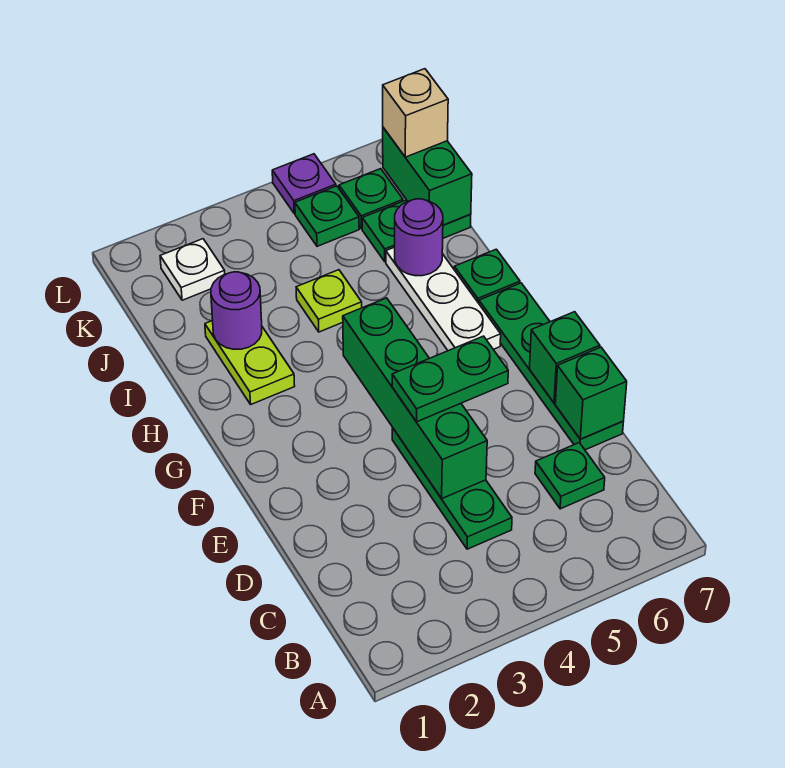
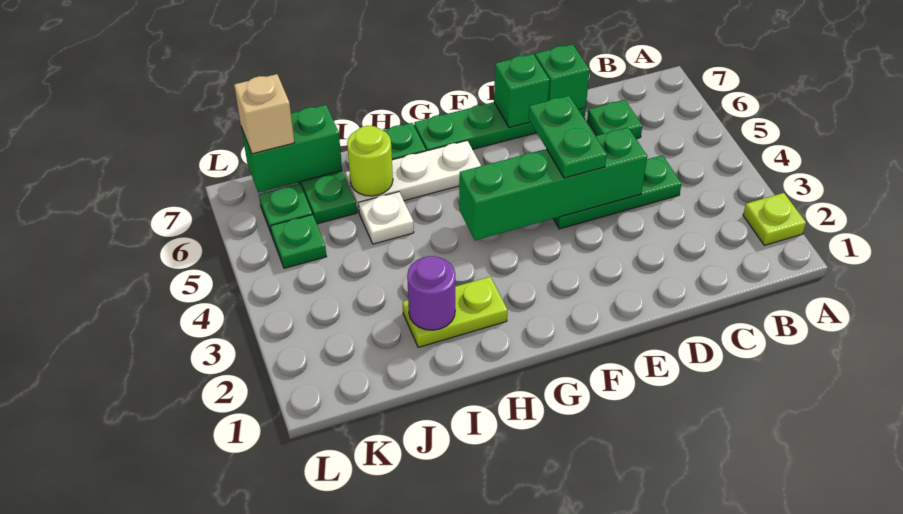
lime plate I4 level 1 -> lime plate A2 level 1
purple round brick I6 level 2 -> lime round brick I6 level 2
white plate K2 level 1 -> white plate I5 level 1
purple plate L5 level 1 -> none

